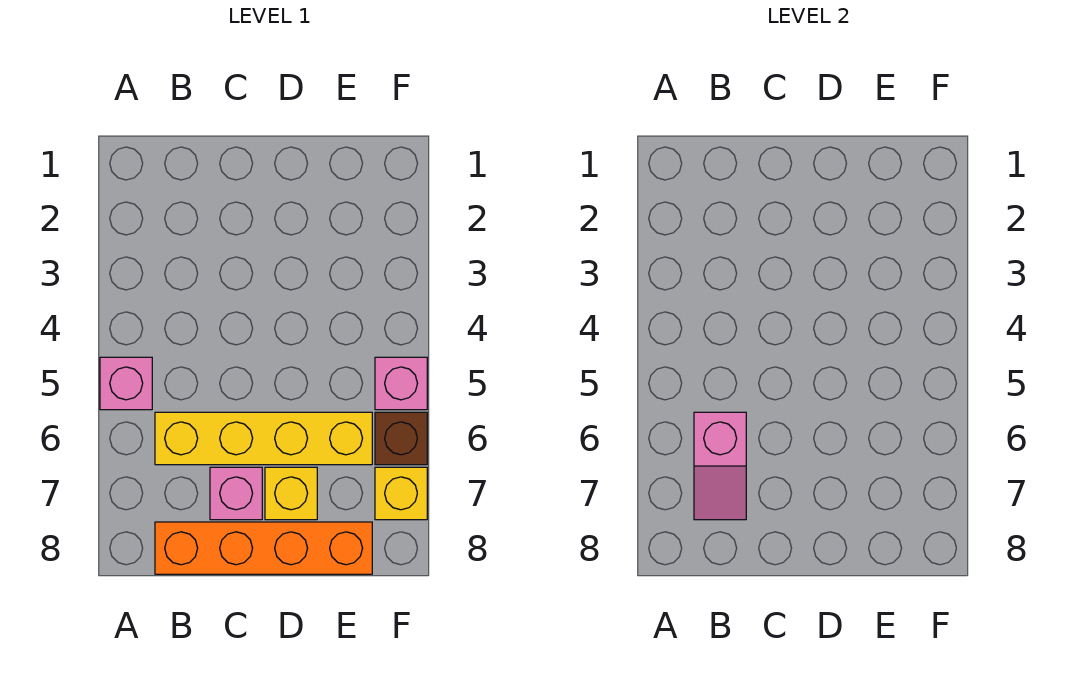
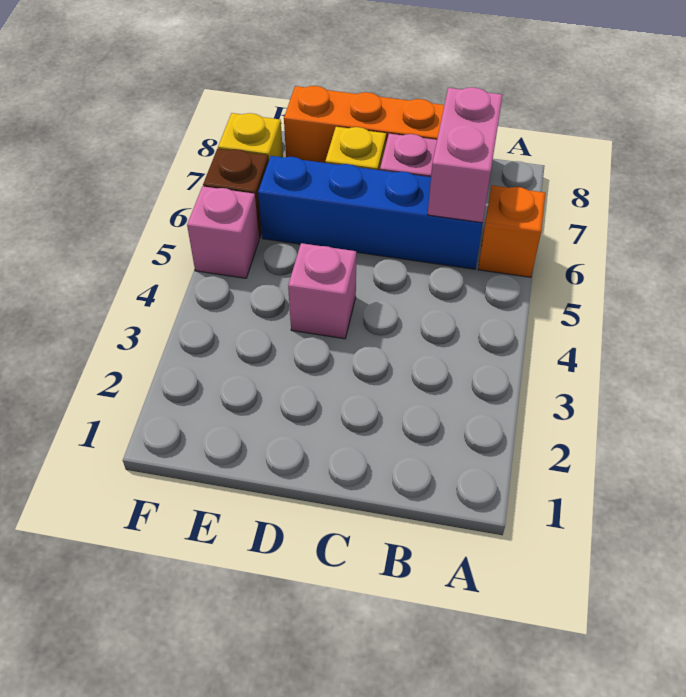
pink brick A5 level 1 -> pink brick D4 level 1
none -> orange brick A6 level 1
yellow brick B6:E6 level 1 -> blue brick B6:E6 level 1
pink slope B6:B7 level 2 top 6 -> pink brick B6:B7 level 2

